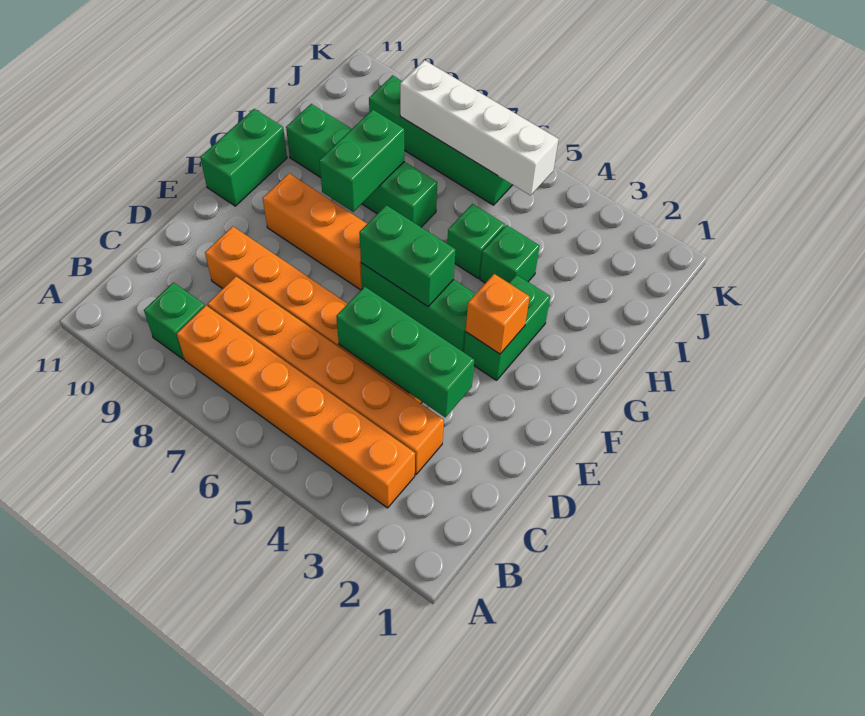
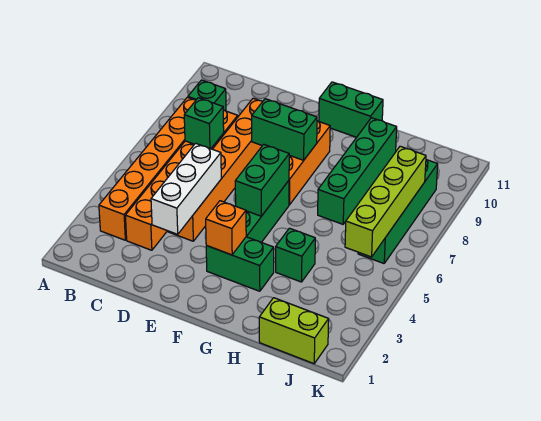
green brick D3:D5 level 2 -> white brick D3:D5 level 2
green brick G8:H8 level 2 -> green brick E8:F8 level 2
green brick H5 level 1 -> green brick C7 level 2
none -> lime brick I1:J1 level 1
white brick J5:J8 level 2 -> lime brick J5:J8 level 2

